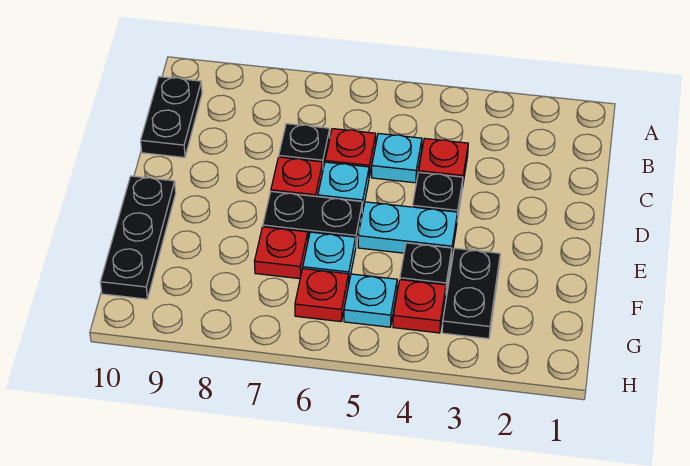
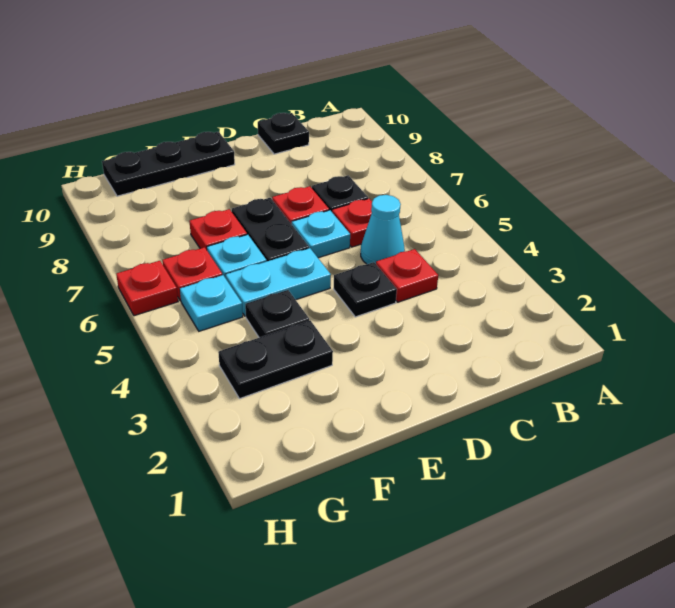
black plate B10:C10 level 1 -> black plate C10 level 1
cyan plate C5 level 1 -> cyan cone C5 level 1
cyan plate E4:E5 level 1 -> cyan plate E5:F5 level 1
red plate G4 level 1 -> red plate H6 level 1

